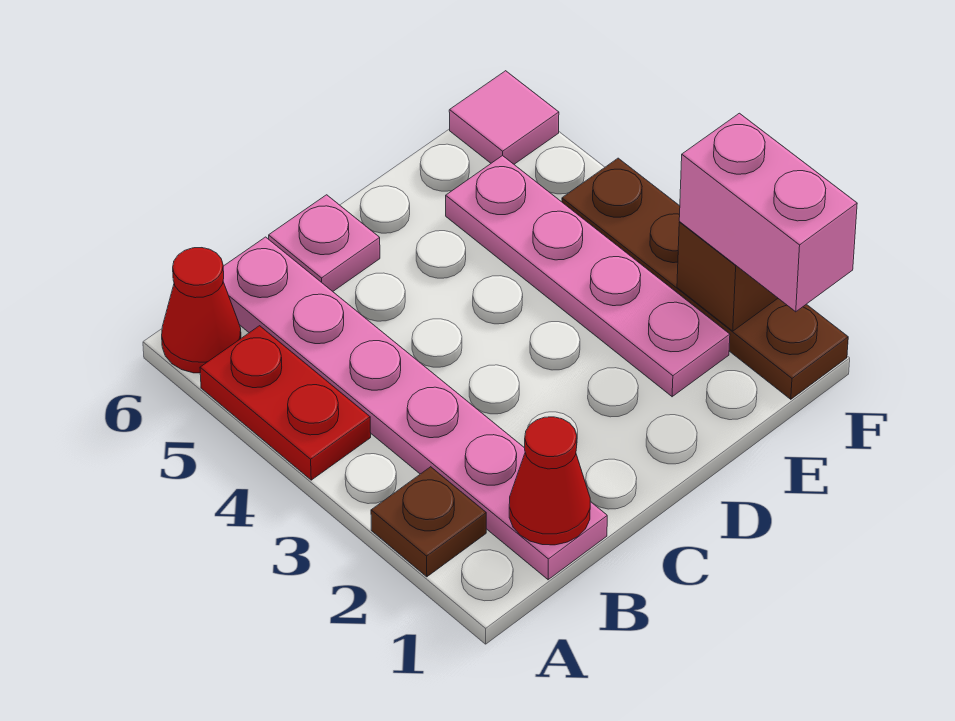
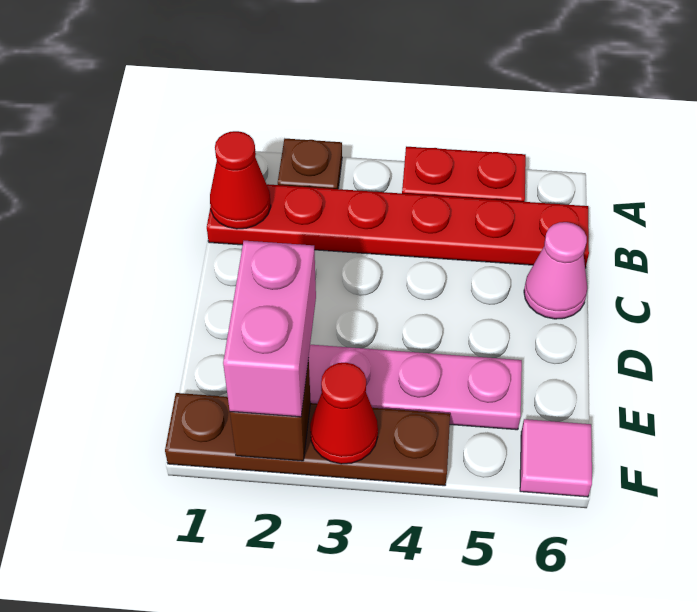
red cone A6 level 1 -> red cone F3 level 2
pink plate B1:B6 level 1 -> red plate B1:B6 level 1
pink plate C6 level 1 -> pink cone C6 level 1
pink brick F1:F2 level 3 -> pink brick E2:F2 level 3

